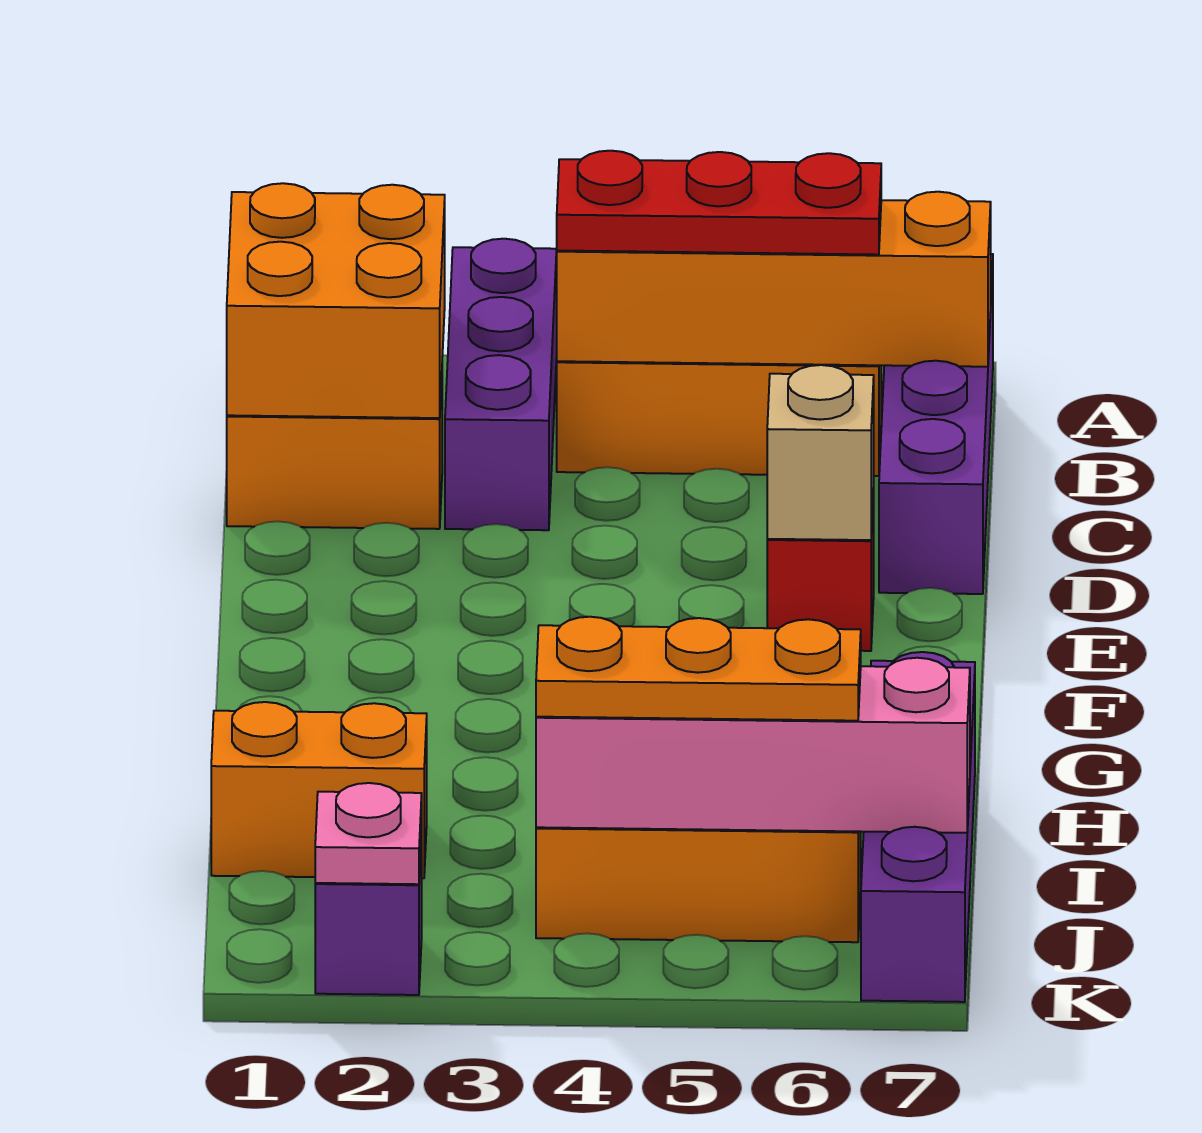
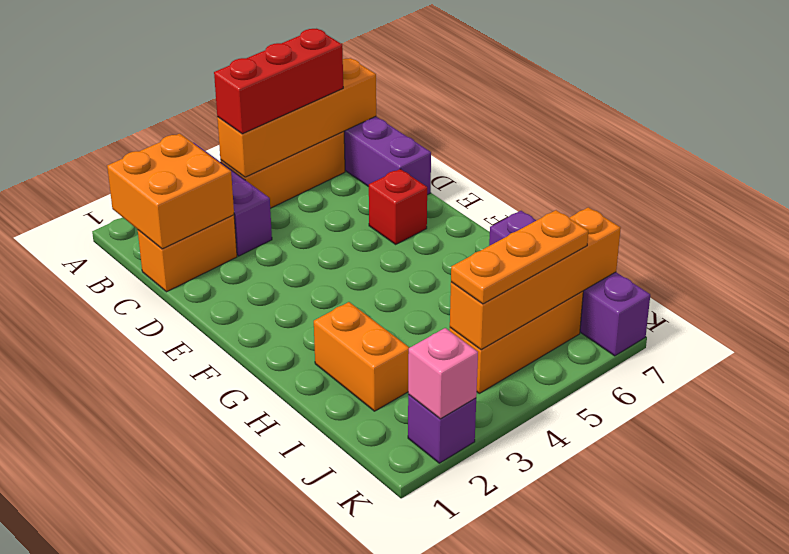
red plate B4:B6 level 3 -> red brick B4:B6 level 3
tan brick E6 level 2 -> none
orange brick I1:I2 level 1 -> orange brick H2:I2 level 1
pink brick J4:J7 level 2 -> orange brick J4:J7 level 2
pink plate K2 level 2 -> pink brick K2 level 2

